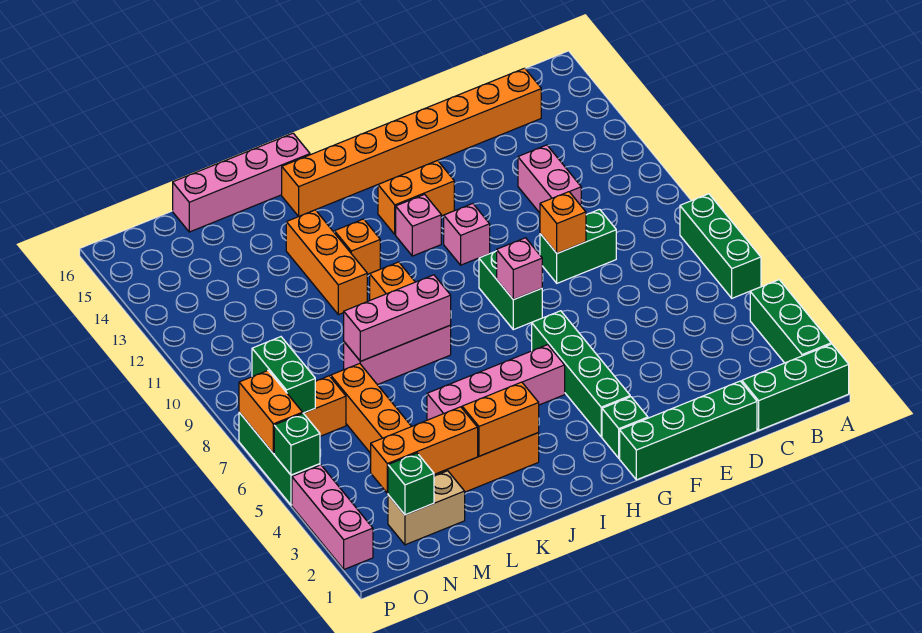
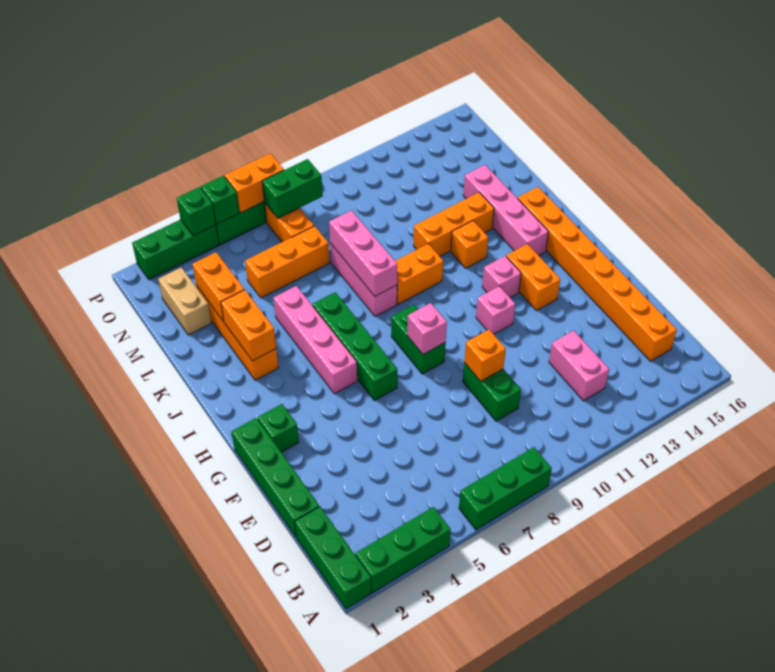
pink brick D11:D12 level 1 -> pink brick C12:D12 level 1
green brick G3:G6 level 1 -> green brick G6:J6 level 1
green brick G8:G9 level 1 -> green brick G8:H8 level 1
pink brick J16:M16 level 1 -> pink brick I14:L14 level 1
orange brick L3:N3 level 2 -> orange brick L3:M3 level 2
green brick N2 level 2 -> green brick P4 level 2
pink brick P2:P4 level 1 -> green brick P2:P4 level 1

